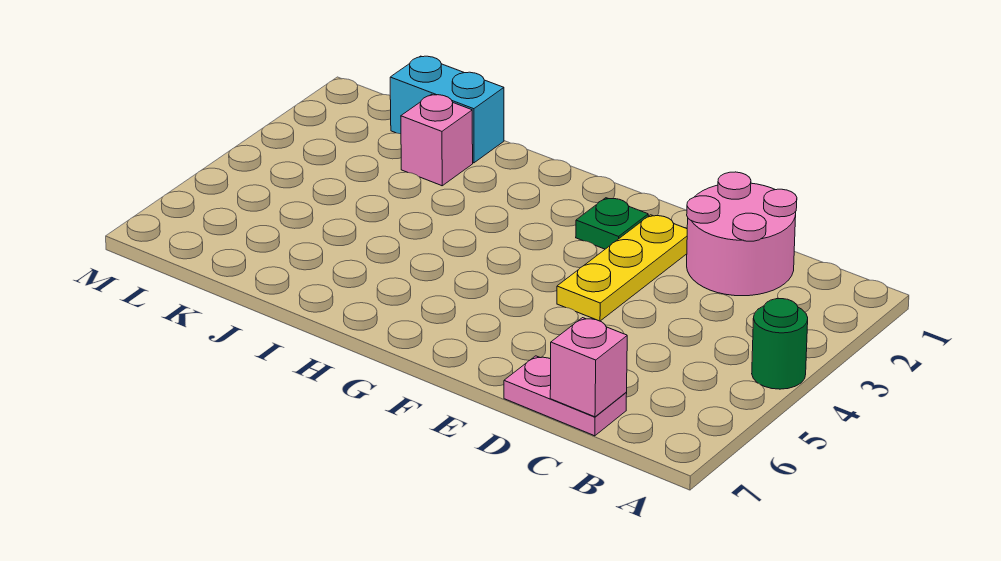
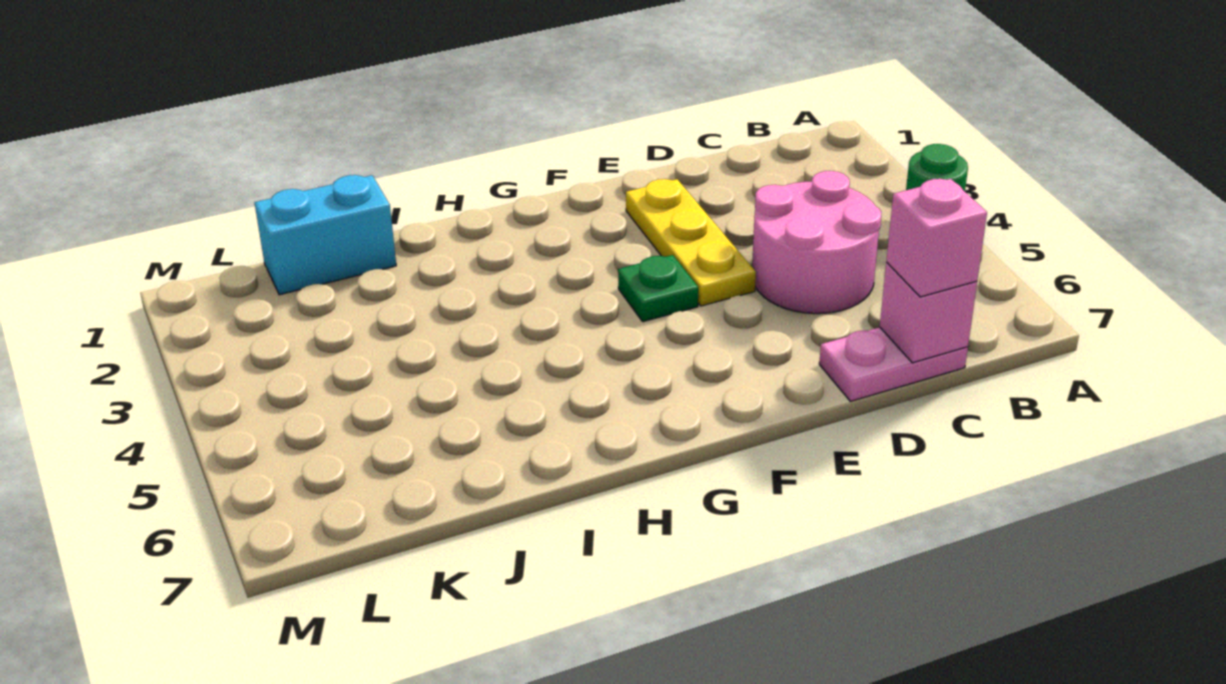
pink round brick C1:D2 level 1 -> pink round brick C4:D5 level 1
green plate F2 level 1 -> green plate F4 level 1
pink brick J2 level 1 -> pink brick C7 level 3

